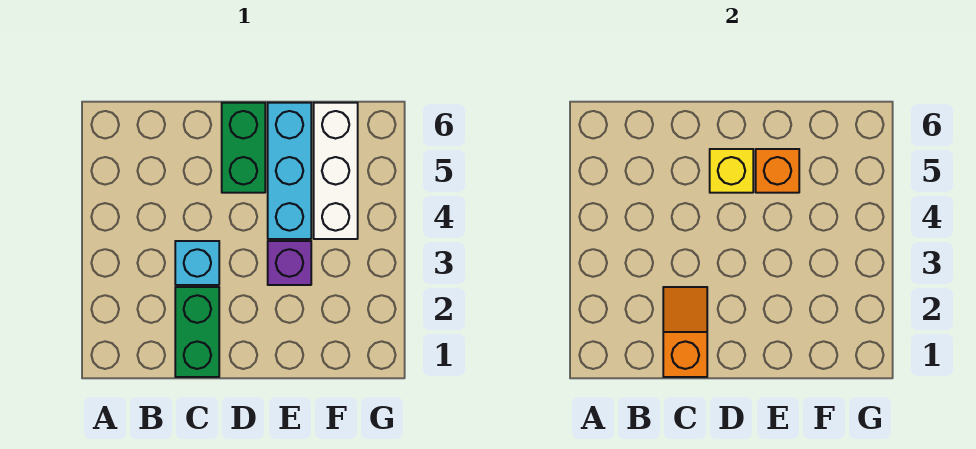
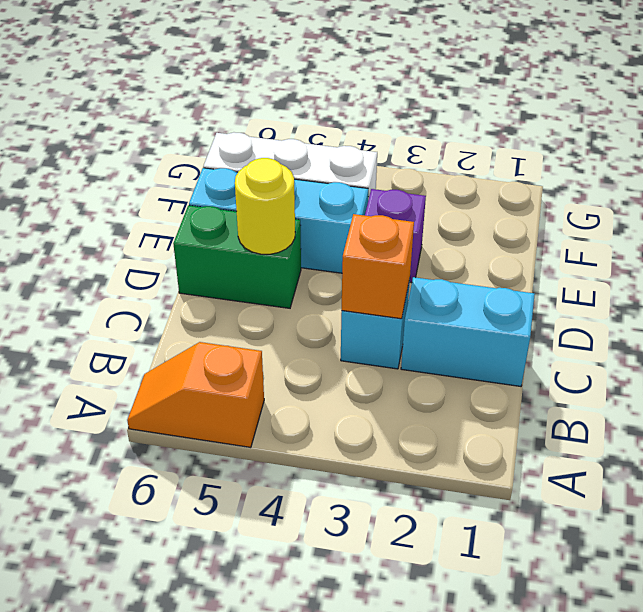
green brick C1:C2 level 1 -> cyan brick C1:C2 level 1
orange slope C1:C2 level 2 top 1 -> orange slope A5:A6 level 1 top 5
yellow brick D5 level 2 -> yellow round brick D5 level 2
orange brick E5 level 2 -> orange brick C3 level 2

